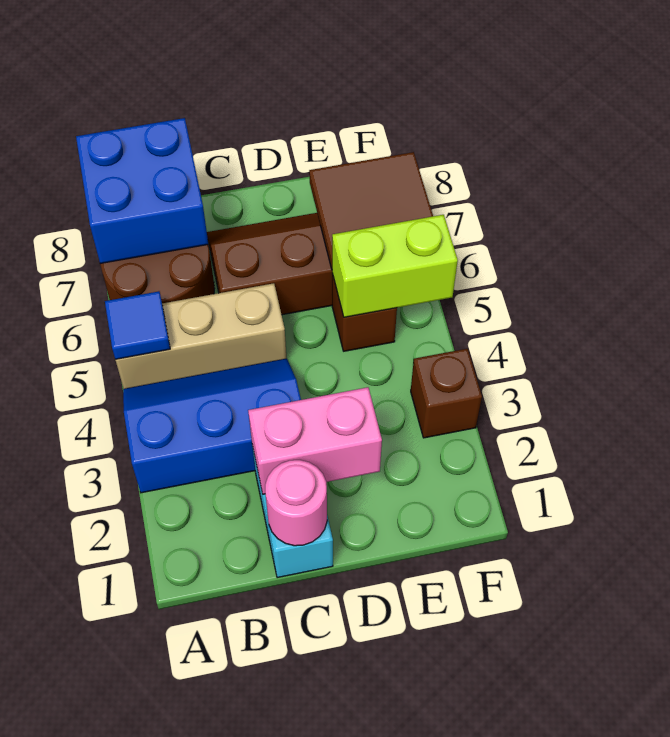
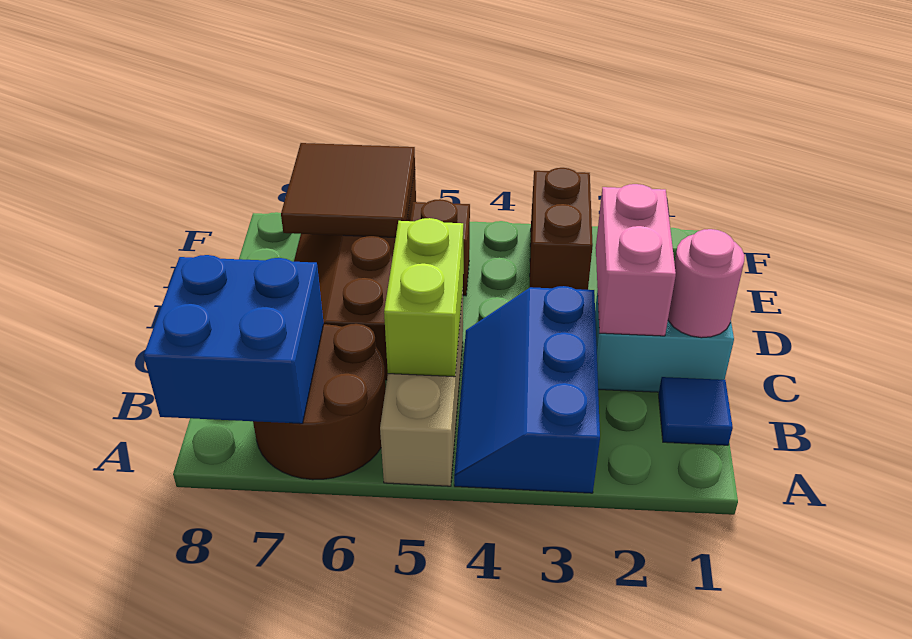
blue tile A5 level 2 -> blue tile B1 level 1
lime brick E5:F5 level 2 -> lime brick B5:C5 level 2
brown brick F3 level 1 -> brown brick E3:F3 level 1

